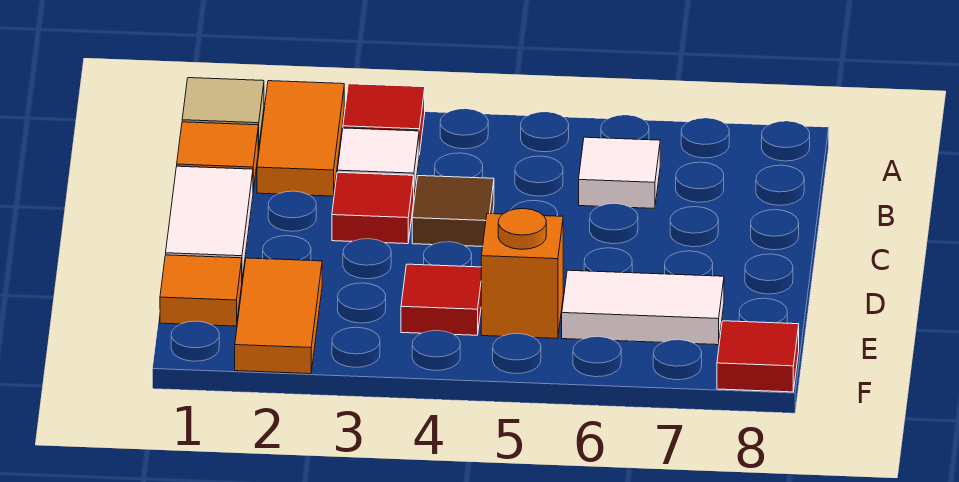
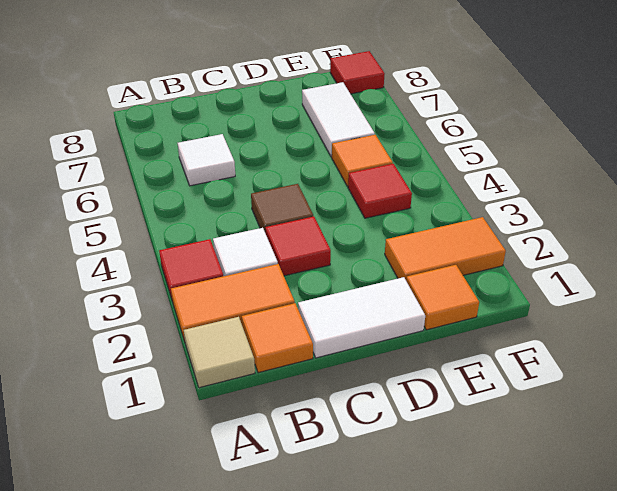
orange brick E5 level 1 -> orange tile E5 level 1

